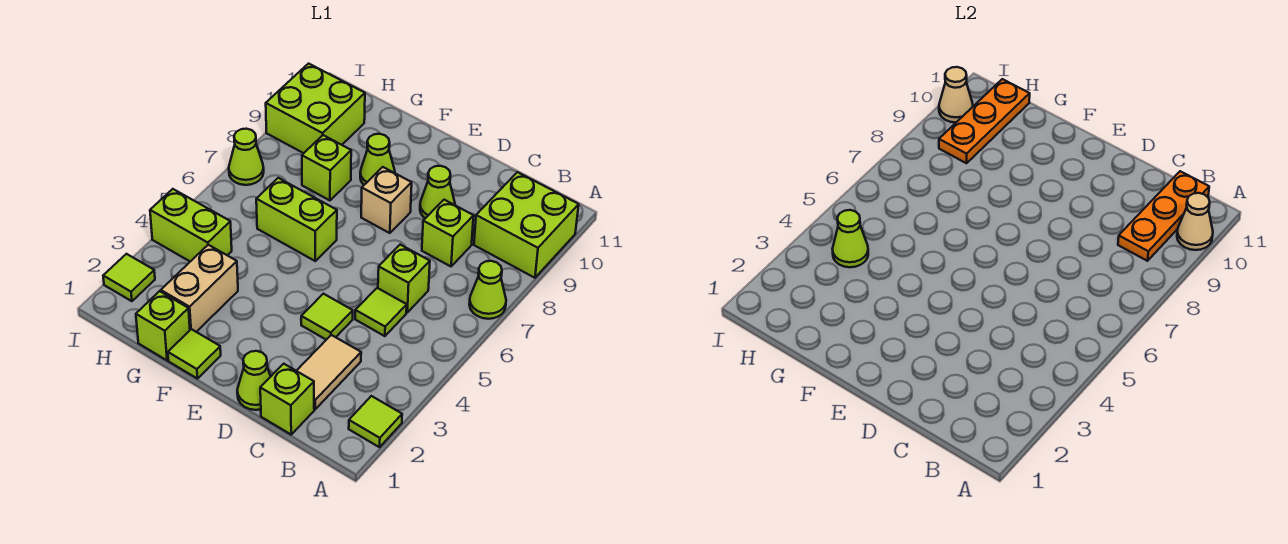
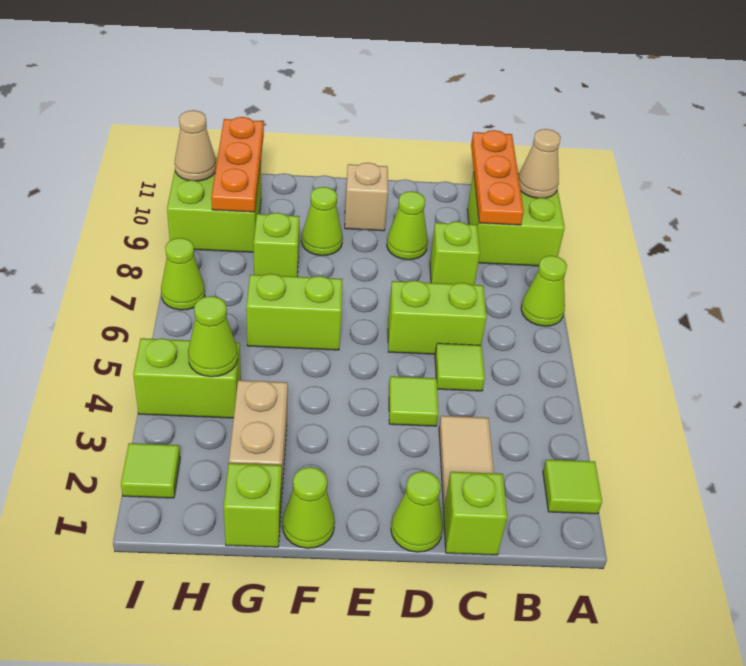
lime brick C6 level 1 -> lime brick C6:D6 level 1
tan brick E8 level 1 -> tan brick E10 level 1
lime tile F1 level 1 -> lime cone F1 level 1

